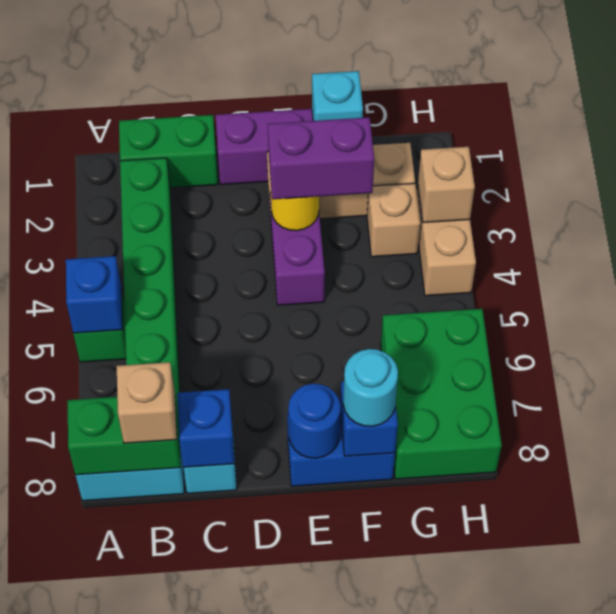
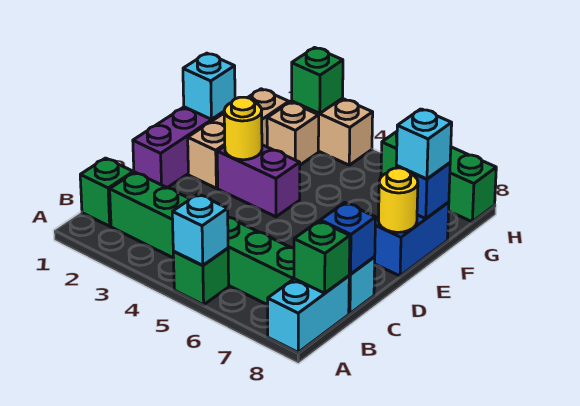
blue brick A5 level 2 -> cyan brick A5 level 2
green brick A8:B8 level 2 -> green brick B8 level 2
green brick B1:C1 level 1 -> green brick B1 level 1
tan brick B8 level 3 -> none
purple brick E3:F3 level 3 -> none
blue round brick E8 level 2 -> yellow round brick E8 level 2
cyan round brick F8 level 3 -> cyan brick F8 level 3
green brick G6:H8 level 1 -> green brick H6:H8 level 1
tan brick H3 level 2 -> green brick H3 level 2

